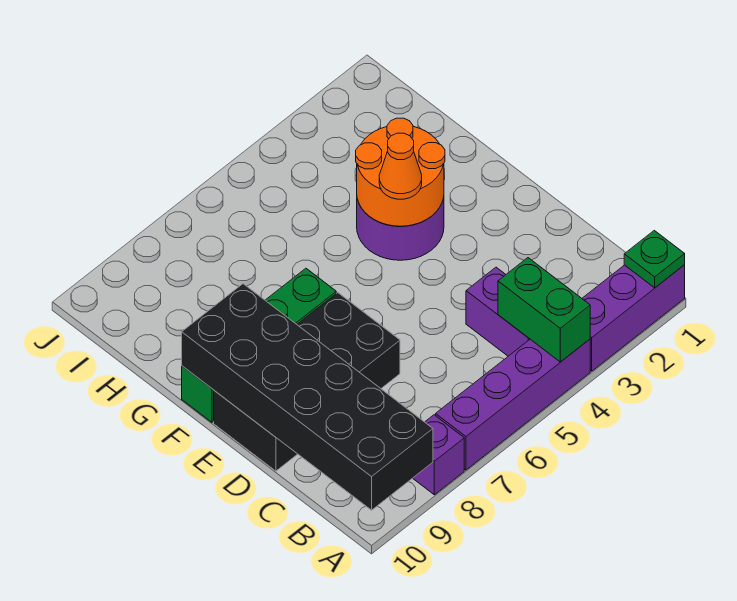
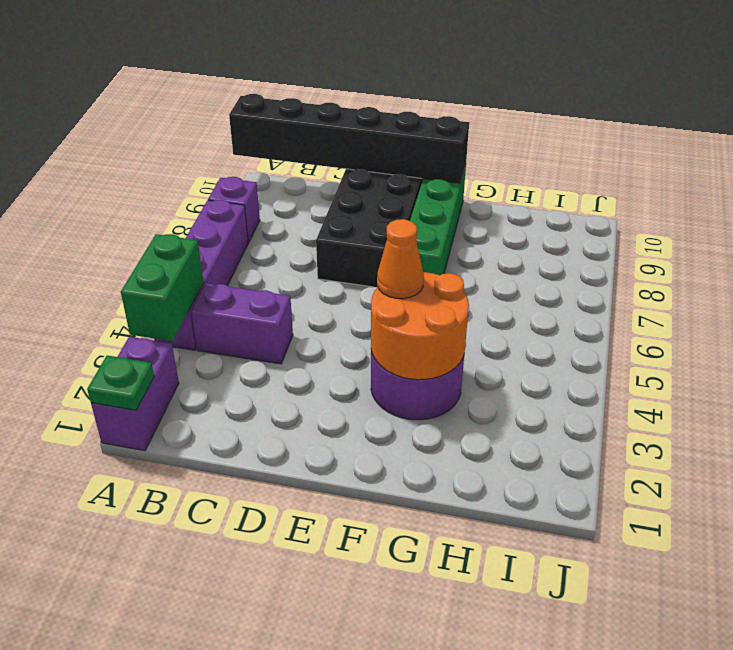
purple brick A1:A3 level 1 -> purple brick A1:A2 level 1
green brick A4:B4 level 2 -> green brick A3:A4 level 2
black brick A9:F10 level 2 -> black brick A10:F10 level 2

